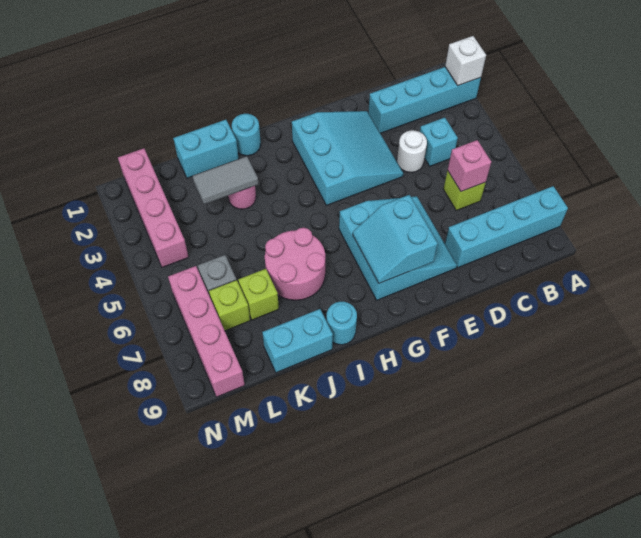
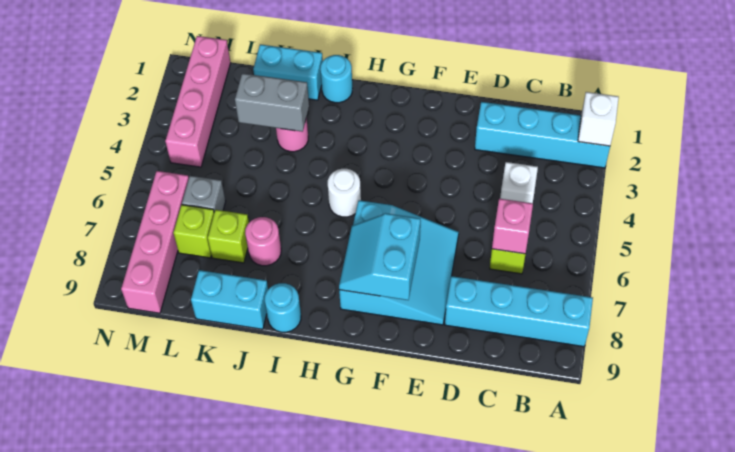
cyan brick C4 level 1 -> white brick C4 level 1
white round brick D4 level 1 -> white round brick H5 level 1
cyan slope E2:G4 level 1 top G -> none
pink round brick I6:J7 level 1 -> pink round brick J7 level 1
grey tile J3:K3 level 2 -> grey brick J3:K3 level 2

